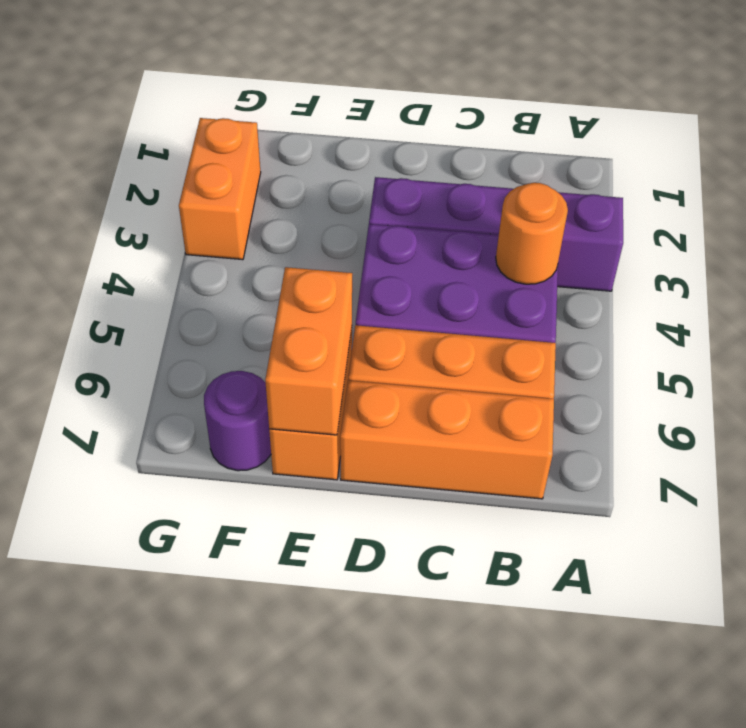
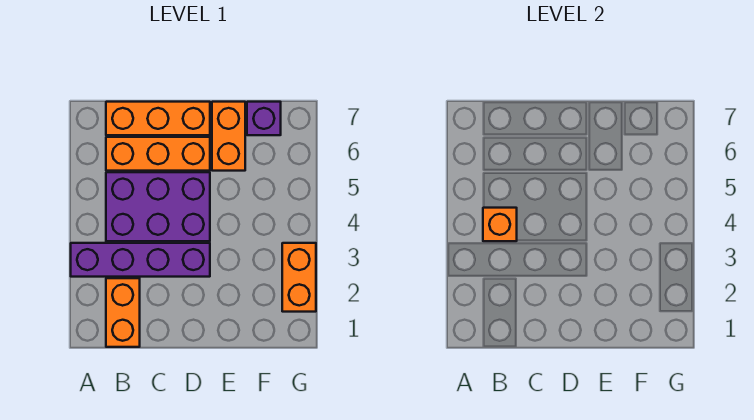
orange round brick B4 level 2 -> orange brick B4 level 2
orange brick E6:E7 level 2 -> orange brick B1:B2 level 1
purple round brick F7 level 1 -> purple brick F7 level 1

